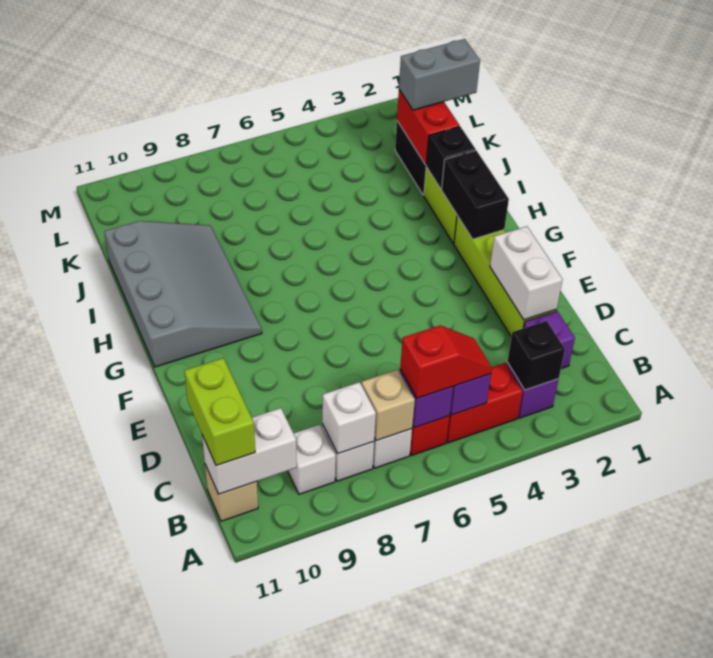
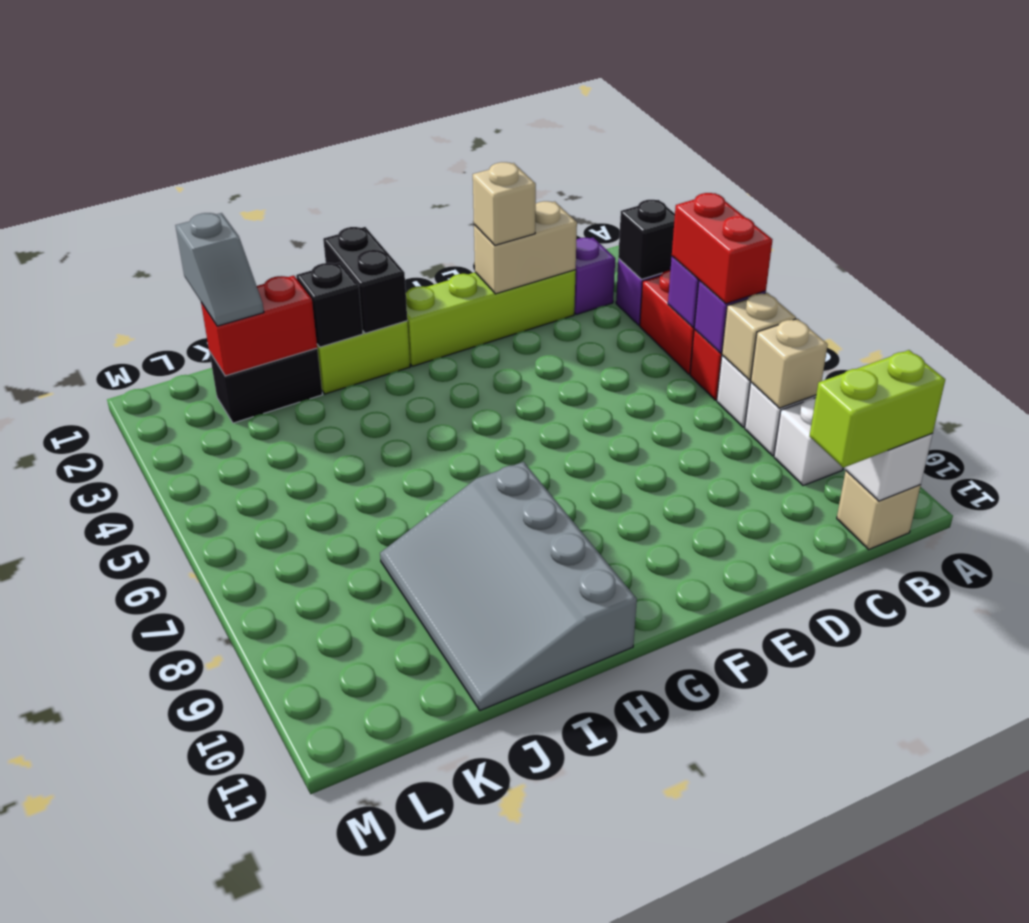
red slope B5:B6 level 3 top 6 -> red brick B5:B6 level 3
white brick B8 level 2 -> tan brick B8 level 2
white brick D2:E2 level 2 -> tan brick D2:E2 level 2
none -> tan brick E2 level 3
black brick G2:H2 level 2 -> black brick H1:H2 level 2
grey slope G9:J11 level 1 top 11 -> grey slope H8:J11 level 1 top H
grey brick K1:K2 level 3 -> grey slope K1:K2 level 3 top 1

